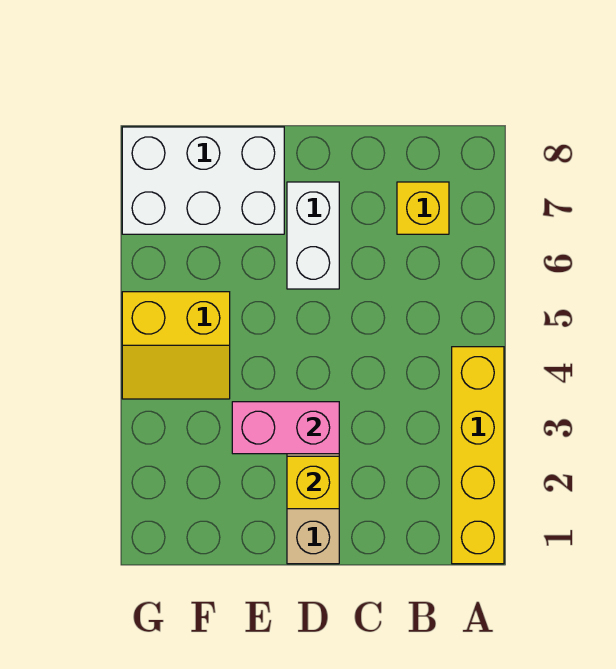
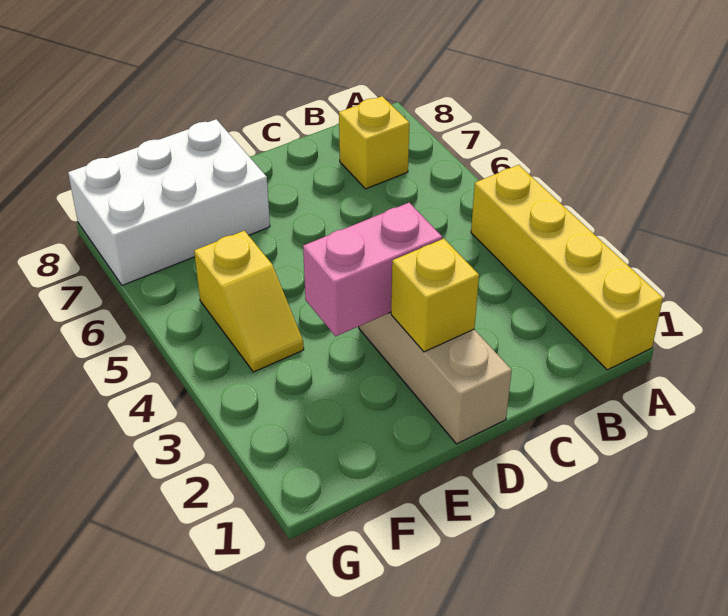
white brick D6:D7 level 1 -> none
yellow slope F4:G5 level 1 top 5 -> yellow slope F4:F5 level 1 top 5

